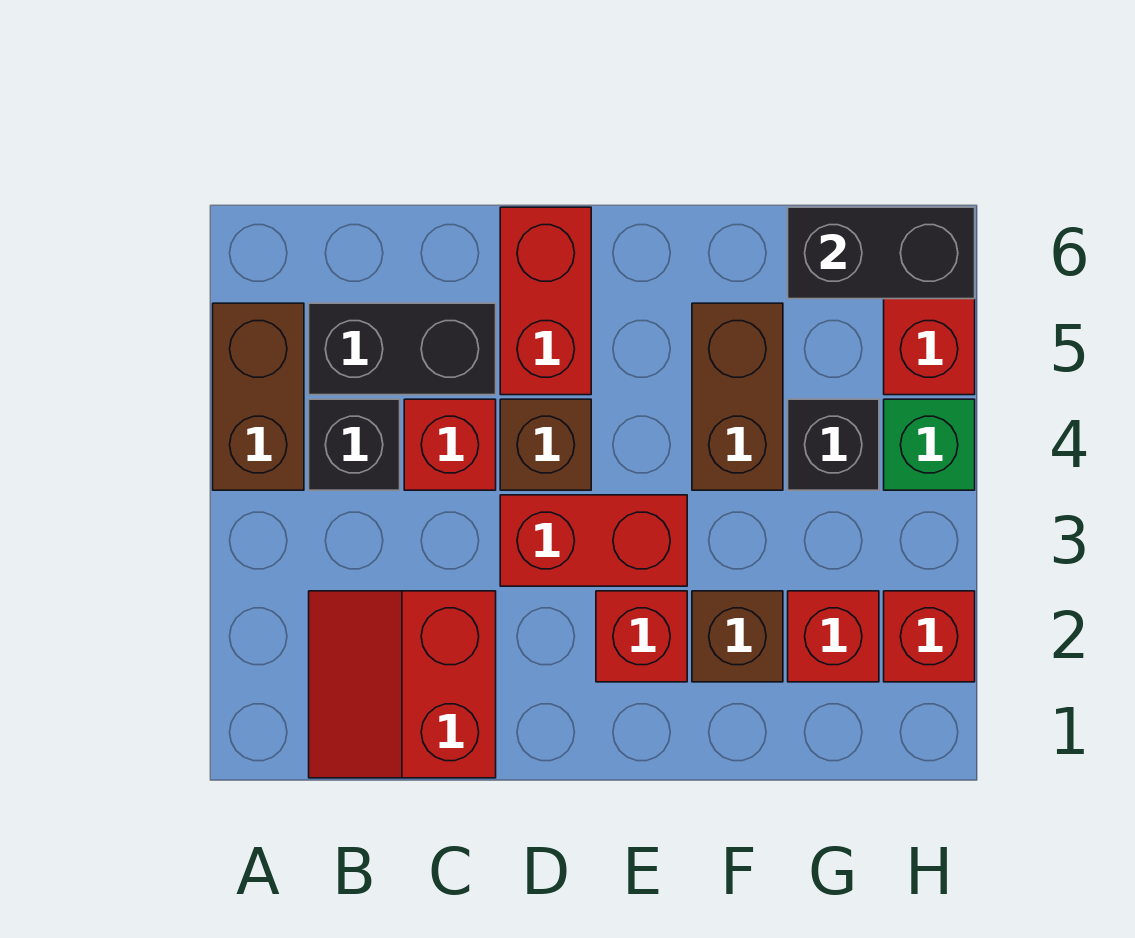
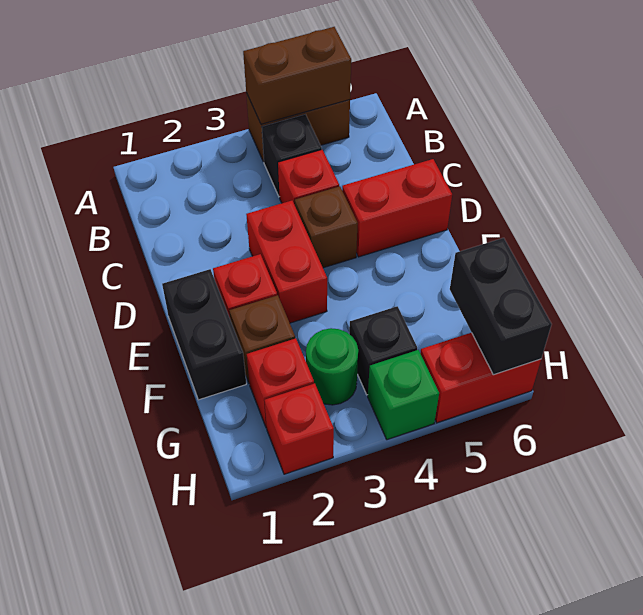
red slope B1:C2 level 1 top C -> none
black brick B5:C5 level 1 -> black brick E1:F1 level 1
brown brick F4:F5 level 1 -> brown brick A4:A5 level 2
none -> green round brick G3 level 1

